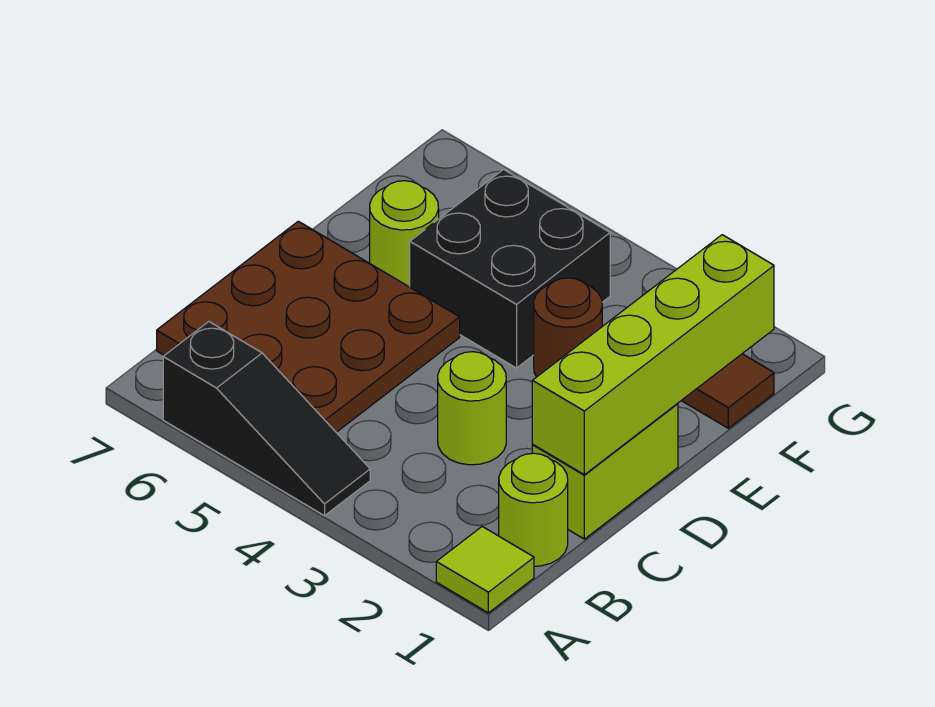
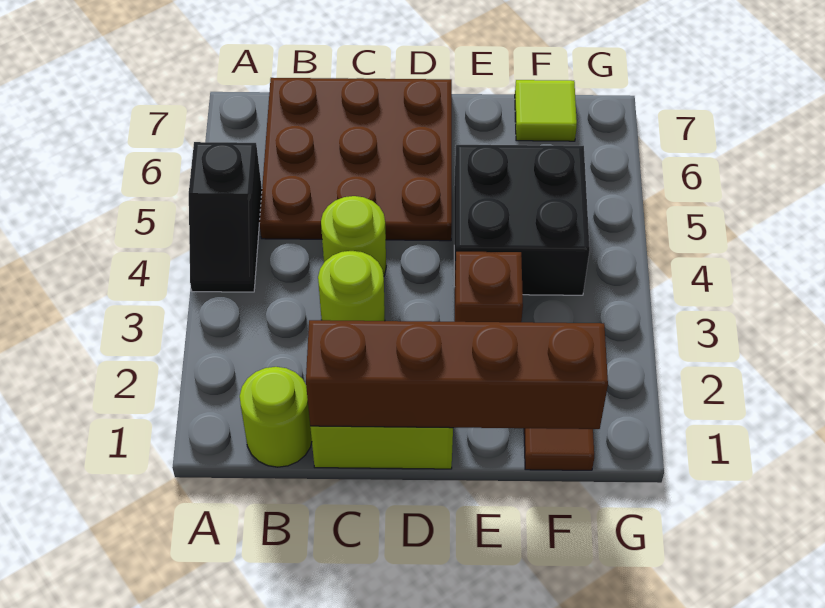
lime tile A1 level 1 -> lime tile F7 level 1
black slope A4:A6 level 1 top 6 -> black slope A4:A5 level 1 top 5
lime brick C1:F1 level 2 -> brown brick C1:F1 level 2
brown round brick E3 level 1 -> brown brick E3 level 1
lime round brick E6 level 1 -> lime round brick C4 level 1

